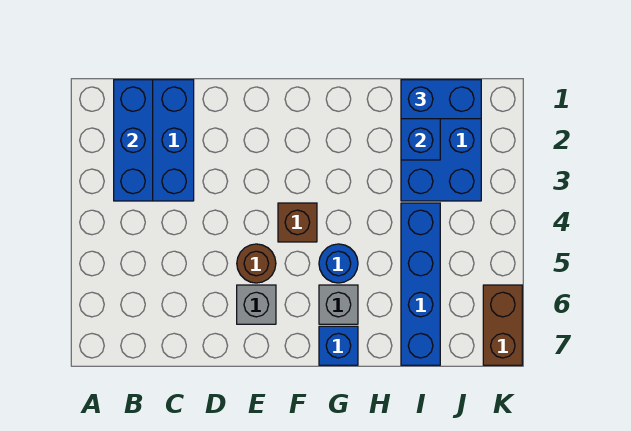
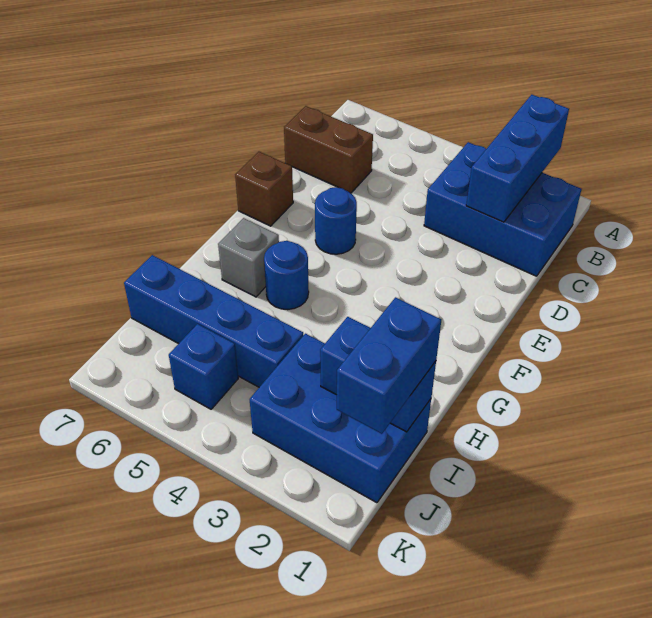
blue brick B1:B3 level 2 -> blue brick A2:C2 level 2
brown round brick E5 level 1 -> blue round brick E5 level 1
grey brick E6 level 1 -> none
brown brick F4 level 1 -> brown brick E7 level 1
blue brick G7 level 1 -> blue brick J5 level 1
brown brick K6:K7 level 1 -> brown brick C6:C7 level 1

